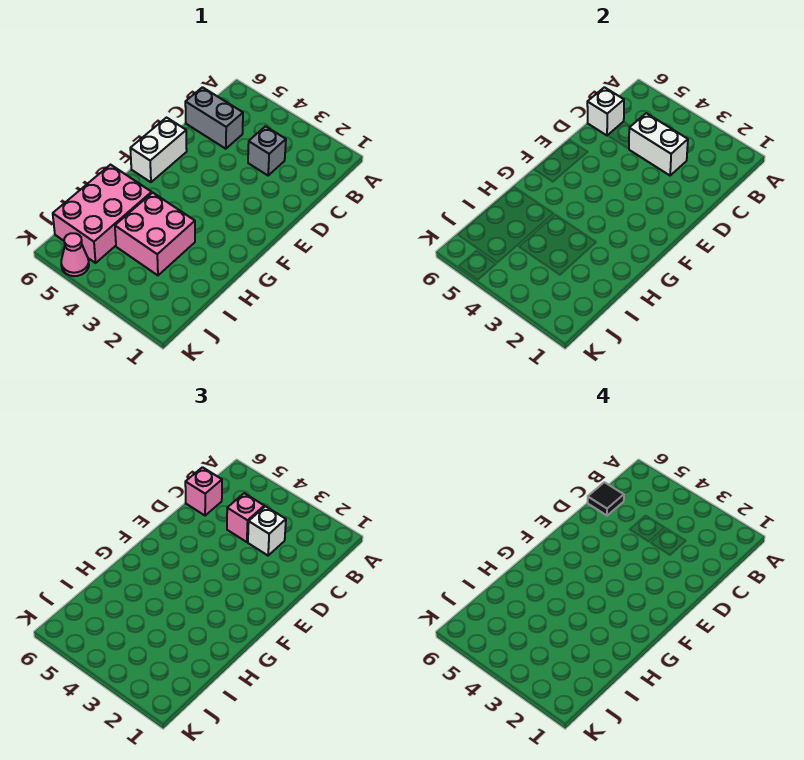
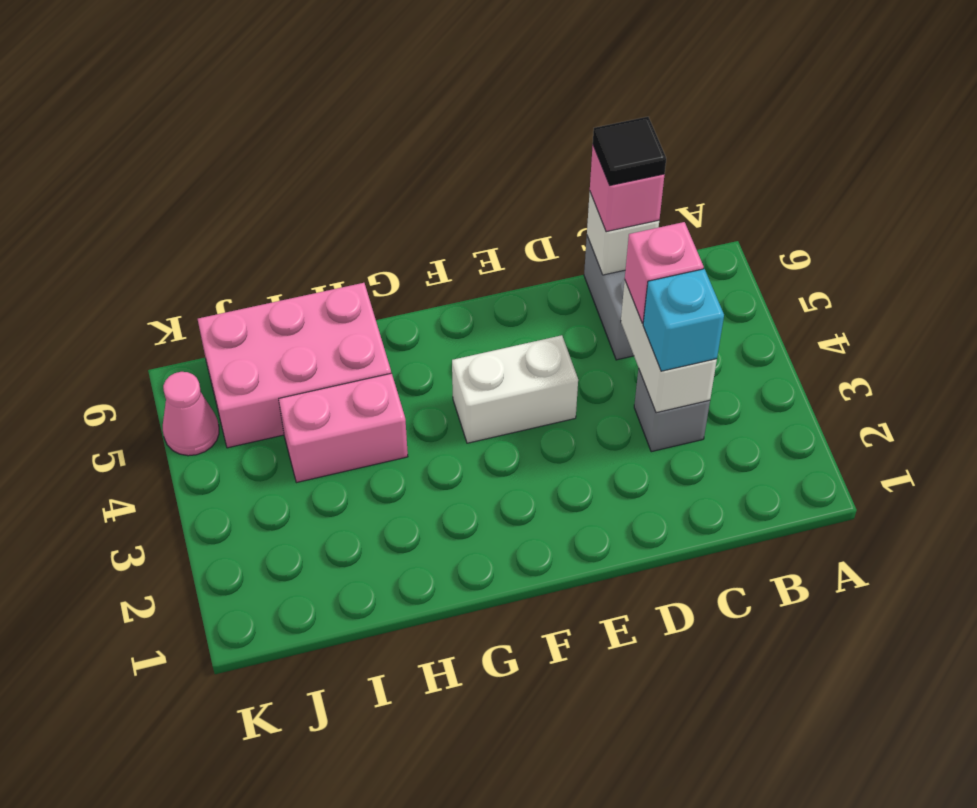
white brick C3 level 3 -> cyan brick C3 level 3
white brick E6:F6 level 1 -> white brick E4:F4 level 1
pink brick H3:I4 level 1 -> pink brick H4:I4 level 1

